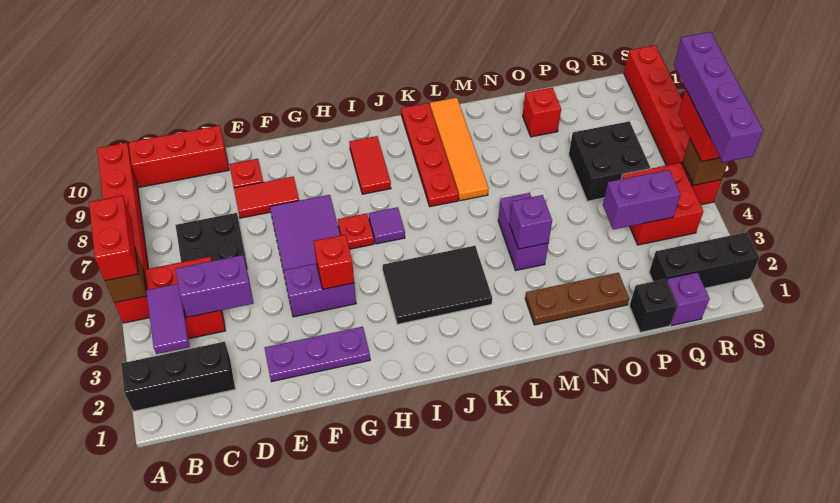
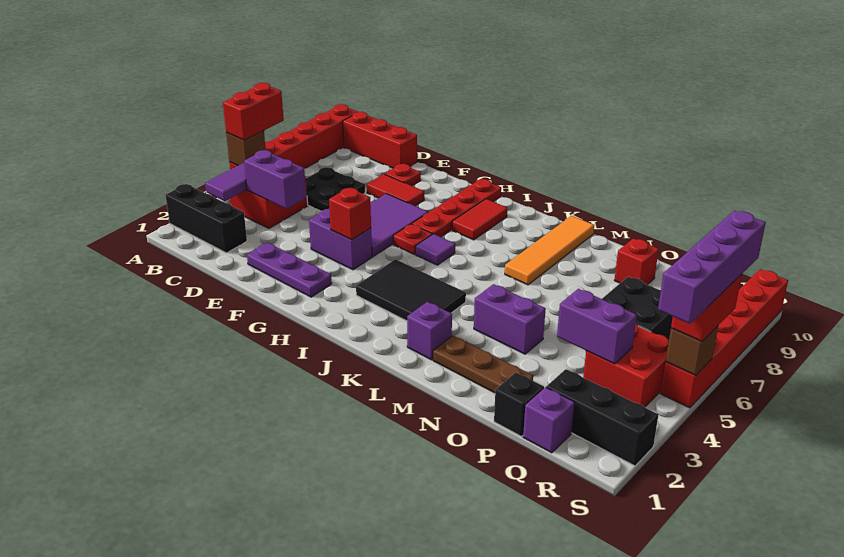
red plate K7:K10 level 1 -> red plate H7:H10 level 1
purple brick M4:M5 level 1 -> purple brick M4:N4 level 1
purple brick M4 level 2 -> purple brick L2 level 1

